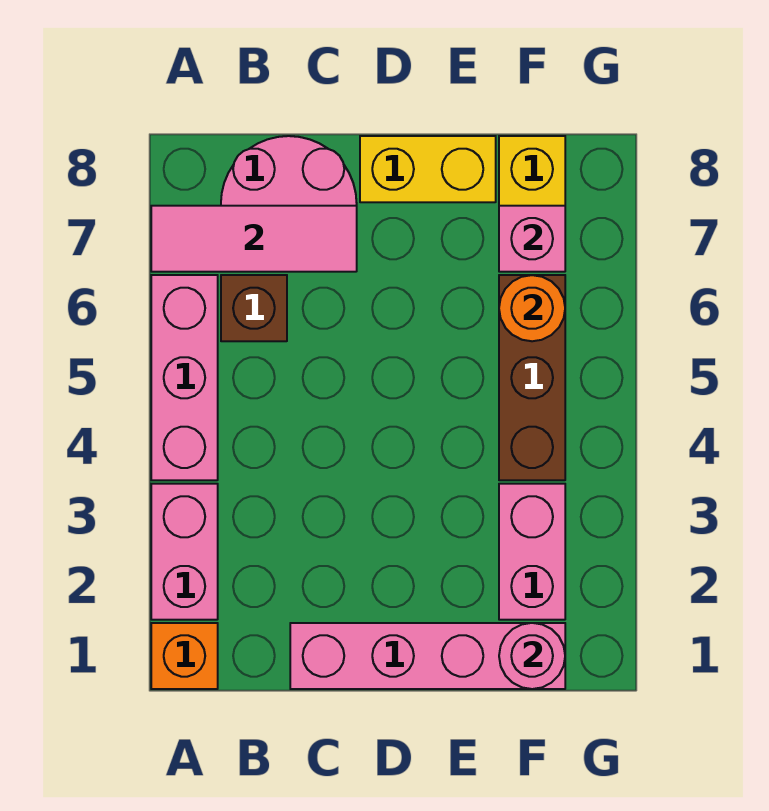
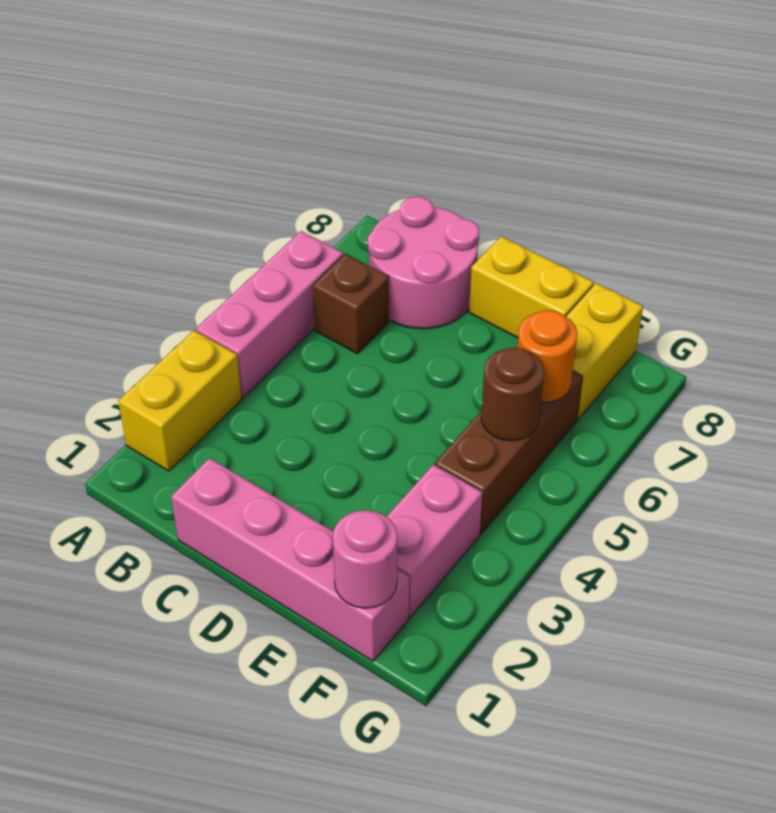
orange brick A1 level 1 -> none
pink brick A2:A3 level 1 -> yellow brick A2:A3 level 1
pink tile A7:C7 level 2 -> none
none -> brown round brick F5 level 2
pink brick F7 level 2 -> none

